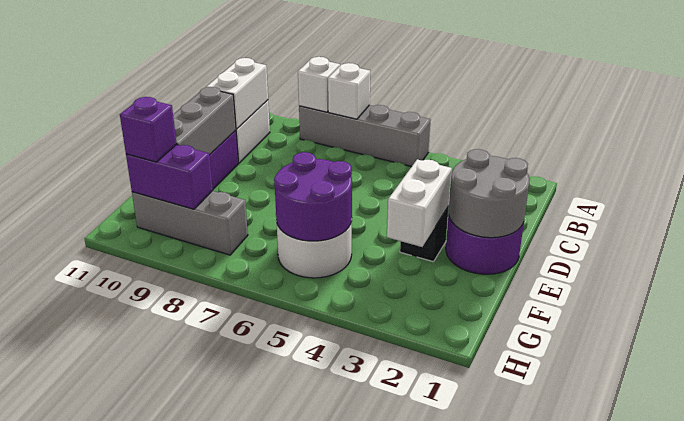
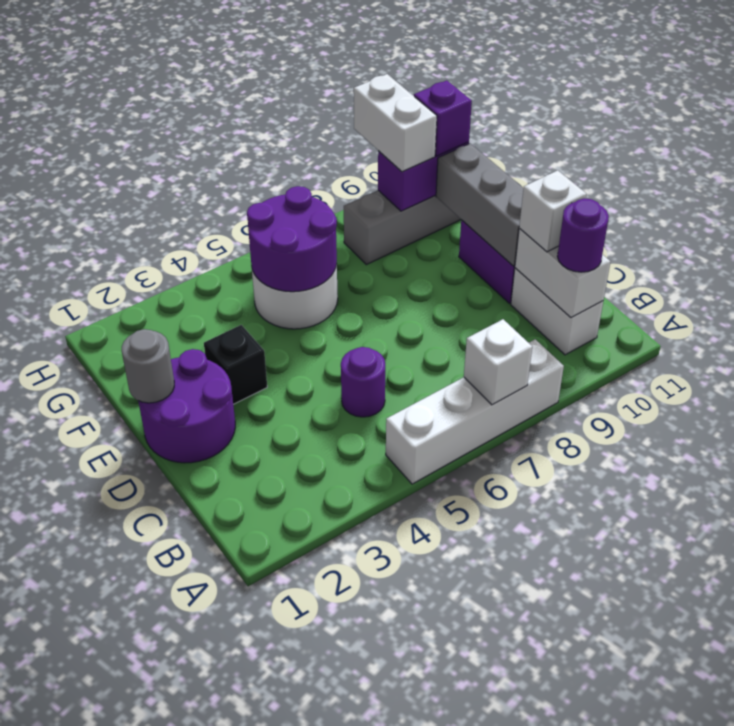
grey brick A5:A8 level 1 -> white brick A5:A8 level 1
white brick A8 level 2 -> white brick C10 level 3
none -> purple round brick B10 level 3
none -> purple round brick C5 level 1
grey round brick D1:E2 level 2 -> grey round brick E1 level 2
white brick E3:F3 level 2 -> white brick G9:H9 level 3

